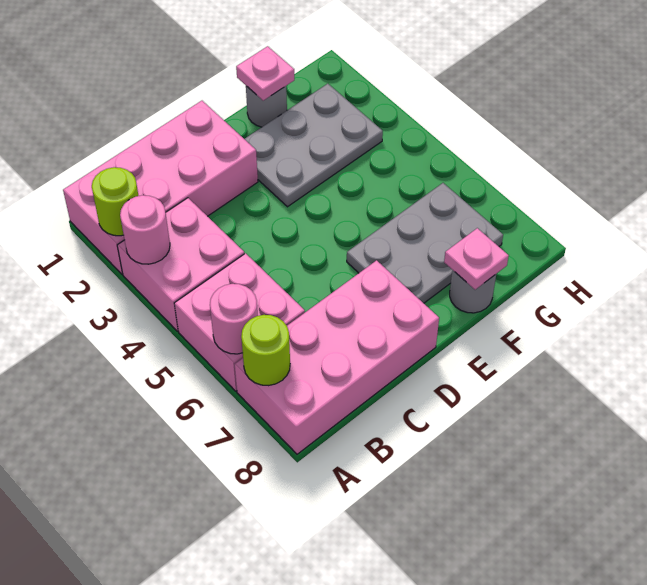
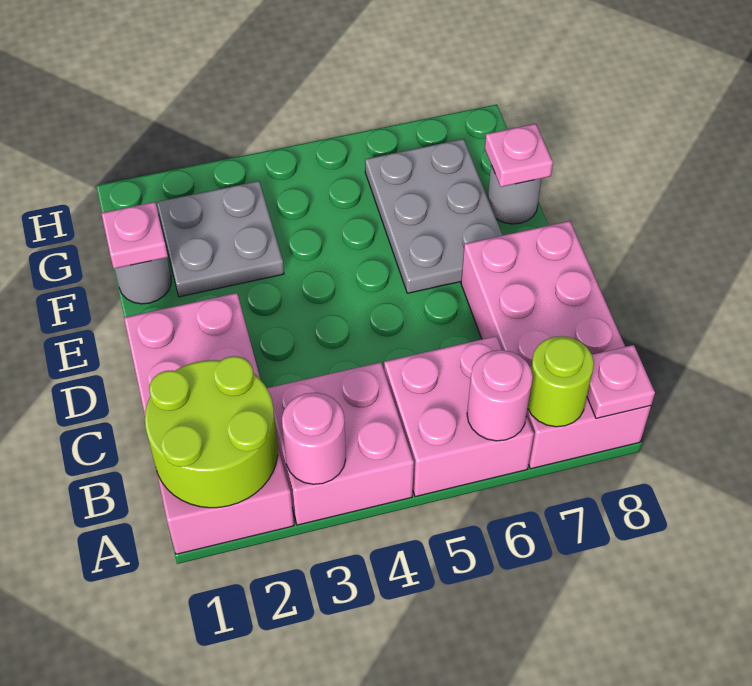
lime round brick A2 level 2 -> lime round brick A1:B2 level 2
none -> pink plate A8 level 2
grey plate E2:G3 level 1 -> grey plate F2:G3 level 1

